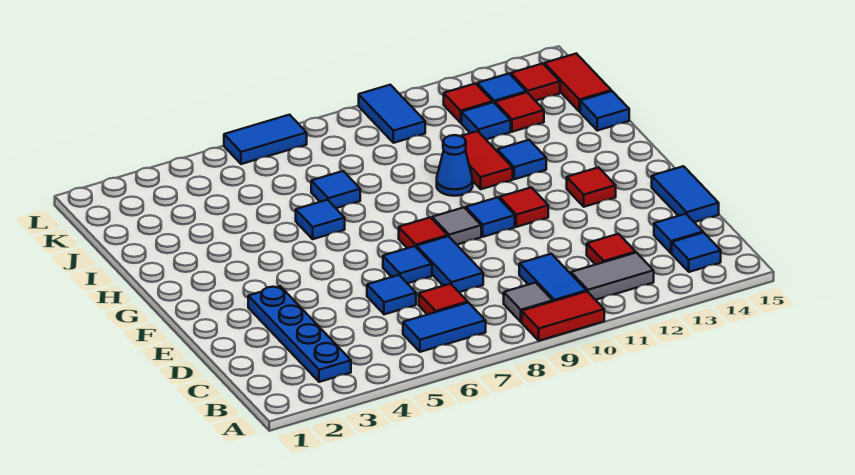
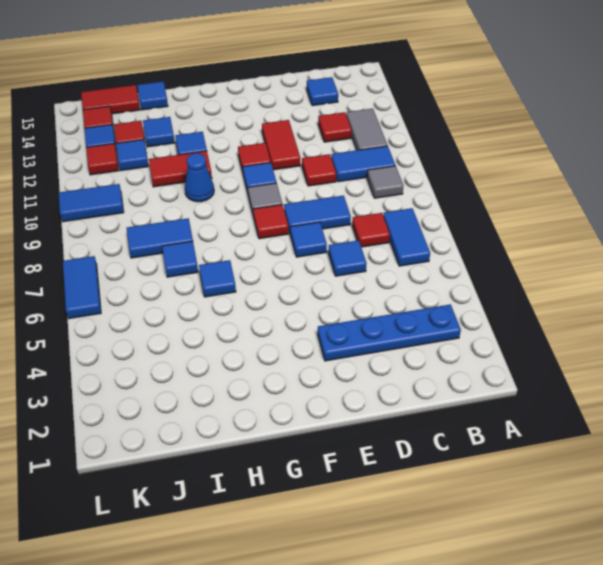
red tile A9:A10 level 1 -> red tile E11:E12 level 1
blue tile B14 level 1 -> blue tile I13 level 1
blue tile D15:E15 level 1 -> blue tile I8:J8 level 1
red tile F13 level 1 -> red tile D10 level 1

